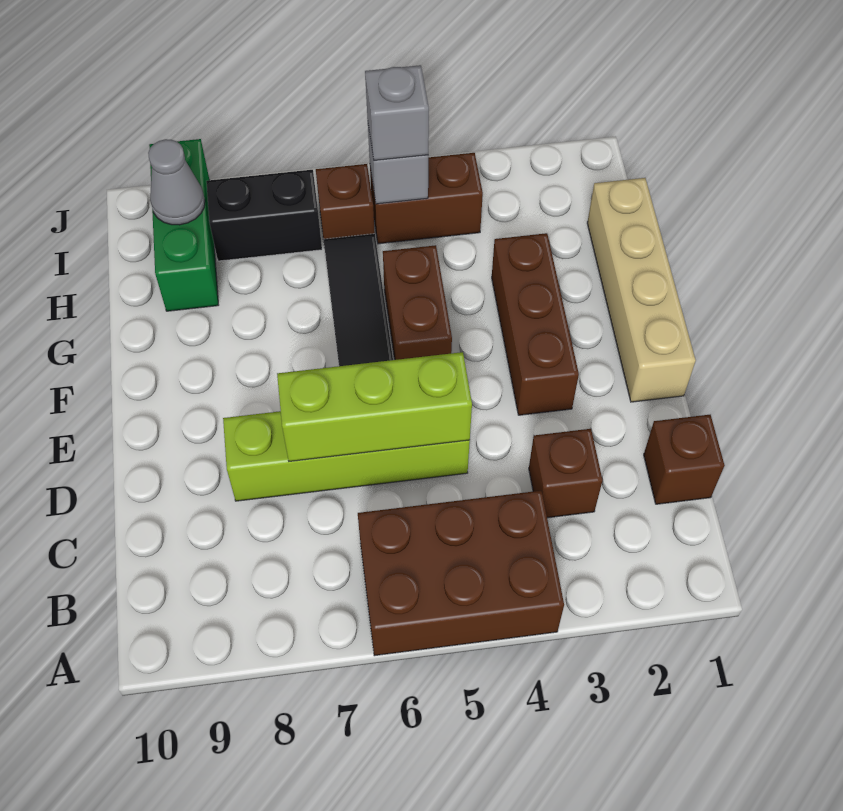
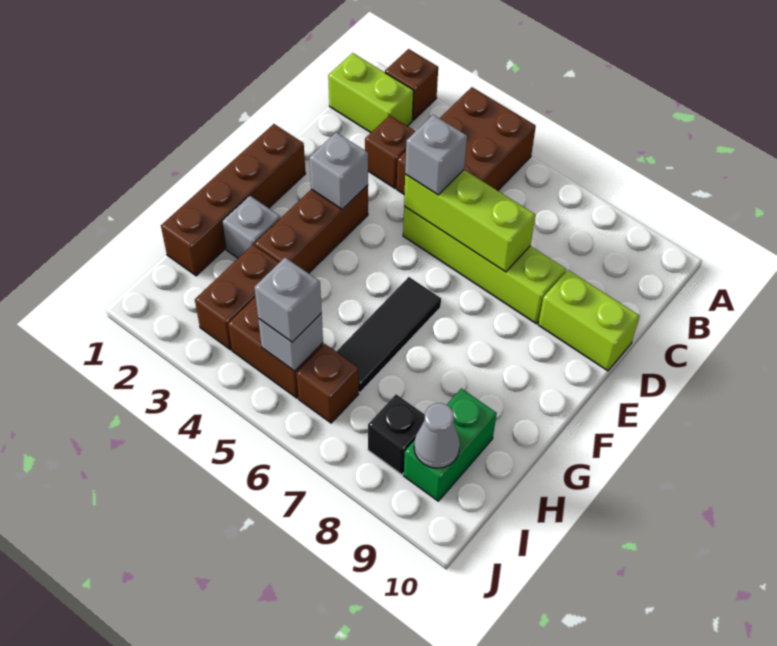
brown brick A4:B6 level 1 -> brown brick A4:C5 level 1
none -> lime brick B1:B2 level 1
brown brick C1 level 1 -> brown brick A2 level 1
none -> grey brick D5 level 3
none -> lime brick D9:D10 level 1
tan brick E1:H1 level 1 -> brown brick E1:H1 level 1
none -> grey brick E3 level 2
brown brick F5:G5 level 1 -> brown brick H3:I3 level 1
none -> grey brick G2 level 1
green brick H9:J9 level 1 -> green brick H9:I9 level 1
black brick I7:I8 level 1 -> black brick I8 level 1

